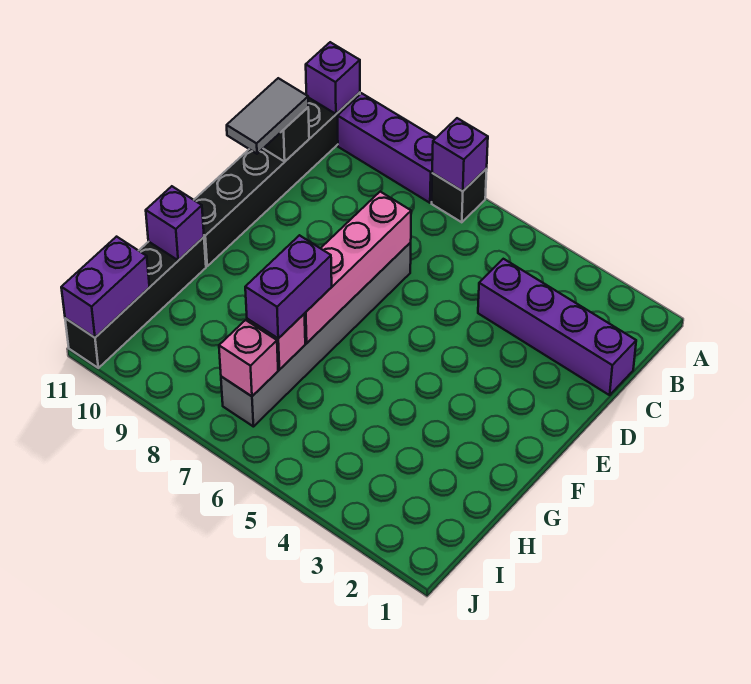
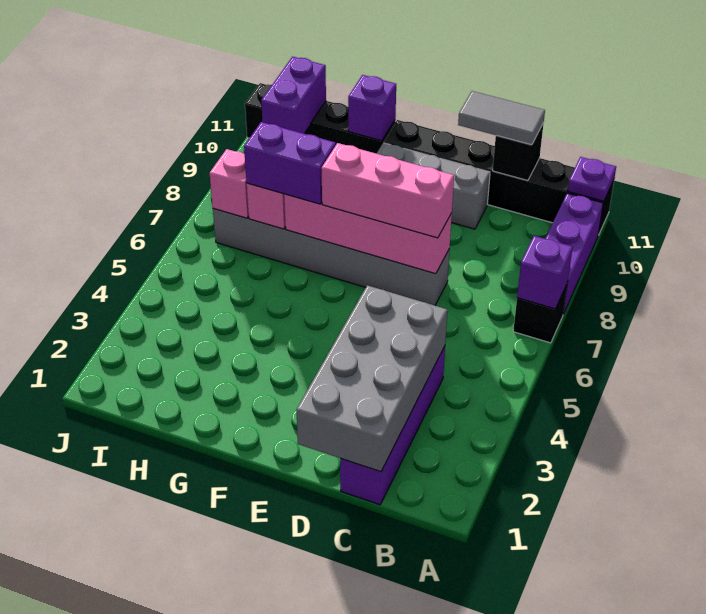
purple brick A11 level 2 -> purple plate A11 level 2
none -> grey brick C1:D4 level 2
none -> pink brick D7:F7 level 3
none -> grey brick D10:F10 level 1
purple brick I11:J11 level 2 -> purple brick I10:I11 level 2

